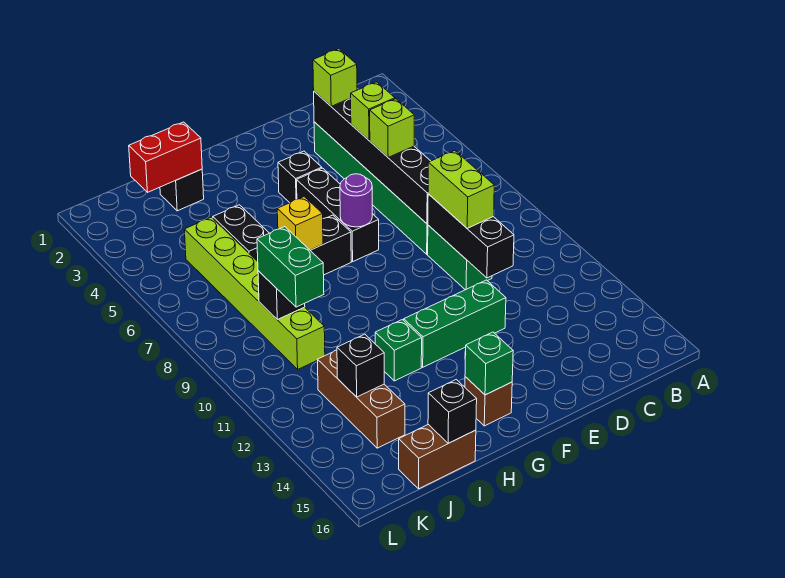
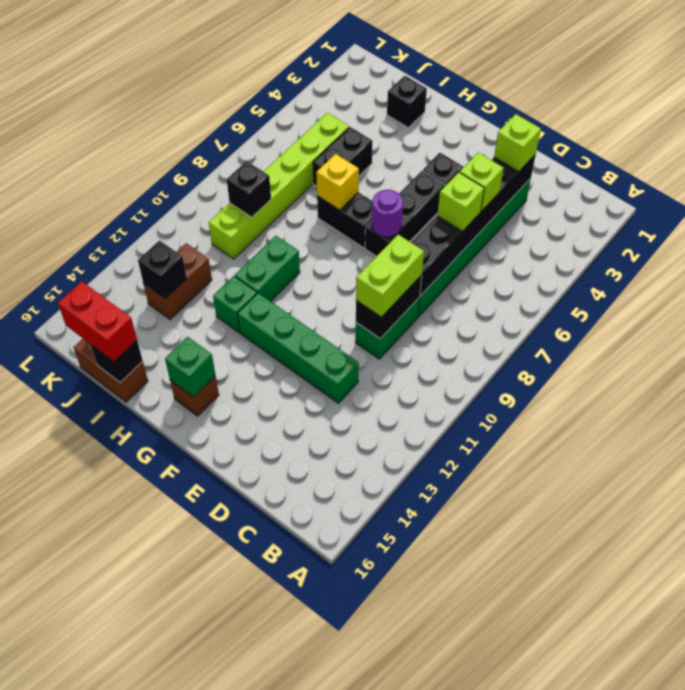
black brick D9:D11 level 2 -> black brick D9:D10 level 2
green brick E12:G12 level 1 -> green brick D12:G12 level 1
red brick I2:J2 level 2 -> red brick I16:J16 level 3
green brick J9:J10 level 3 -> green brick H10:H11 level 1
brown brick J12:J14 level 1 -> brown brick J12:J13 level 1

